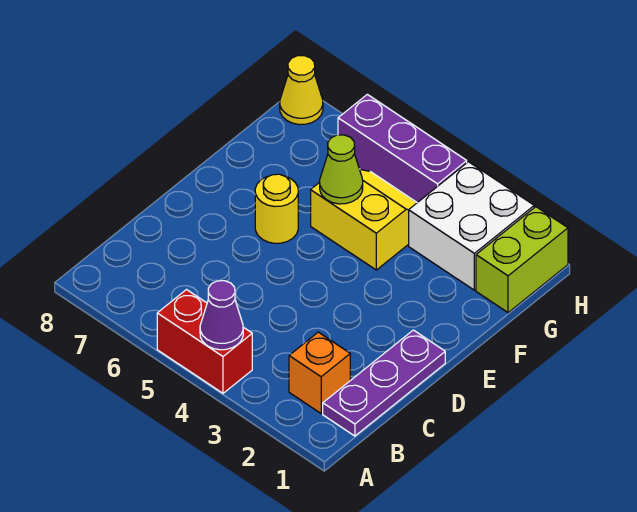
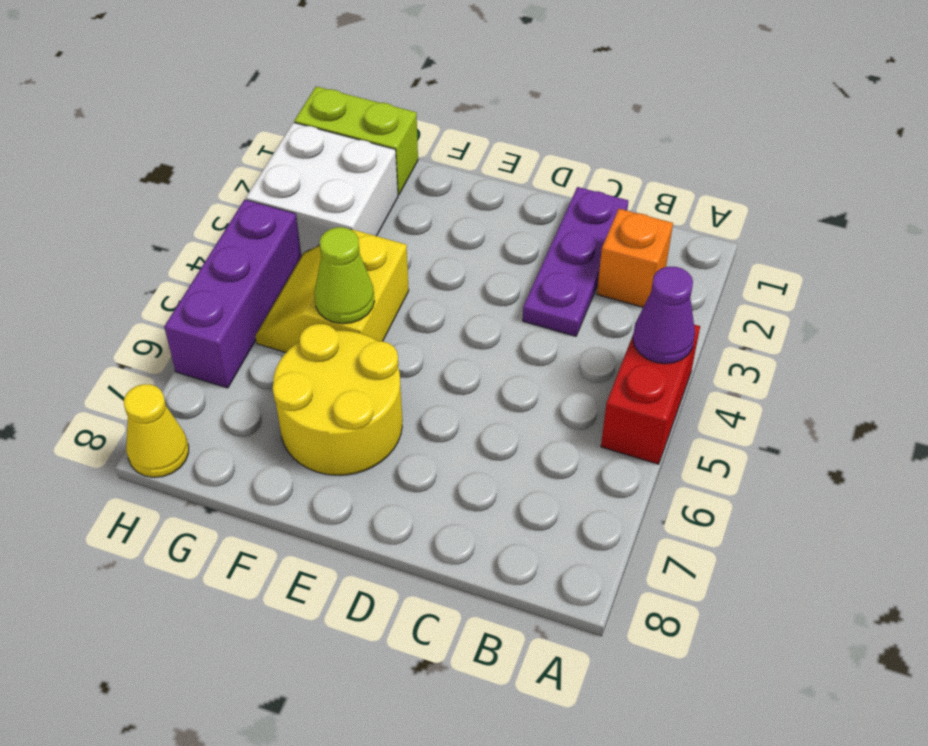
purple plate B1:D1 level 1 -> purple plate C1:C3 level 1
yellow round brick E6 level 1 -> yellow round brick E6:F7 level 1

